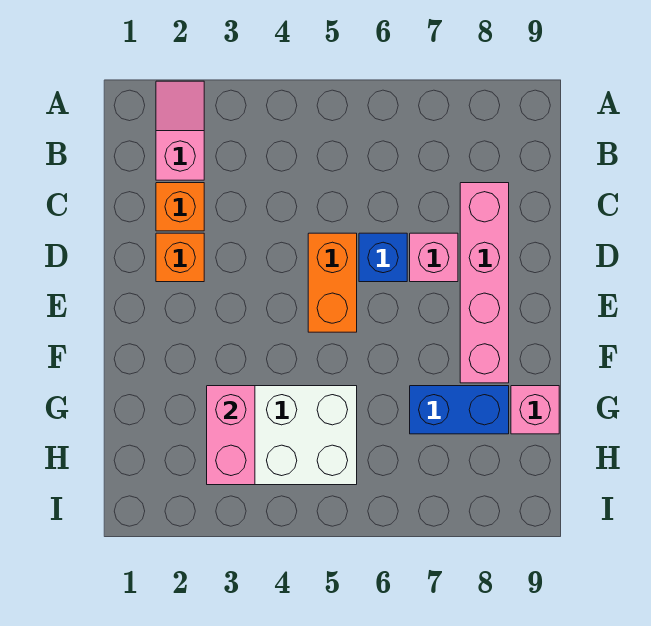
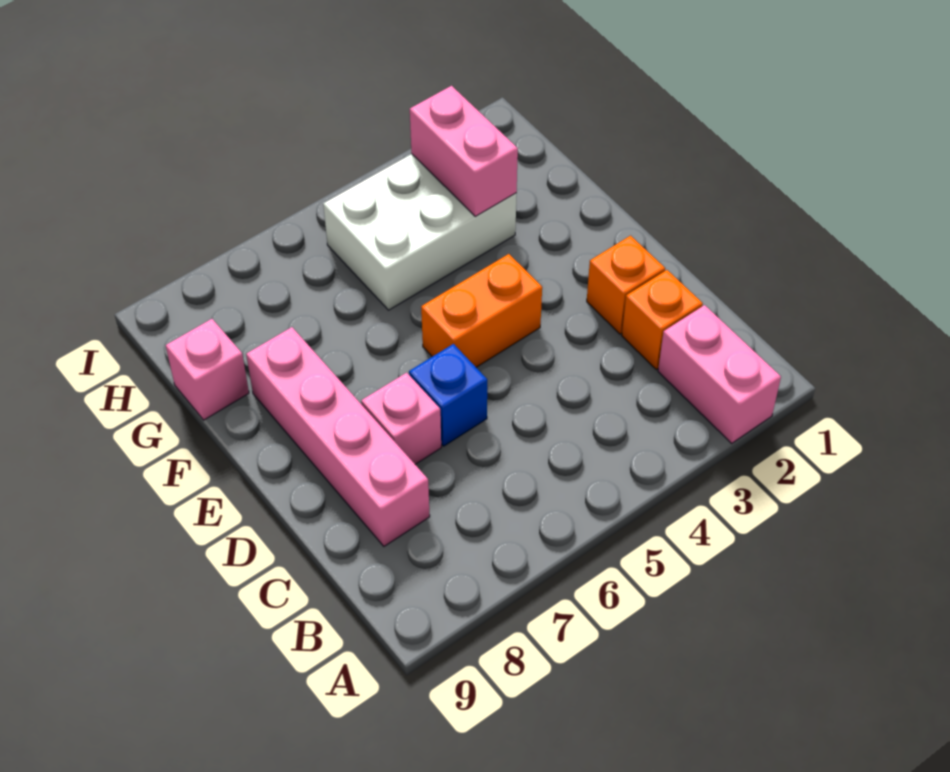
pink slope A2:B2 level 1 top B -> pink brick A2:B2 level 1
orange brick D5:E5 level 1 -> orange brick E4:E5 level 1
blue brick G7:G8 level 1 -> none

